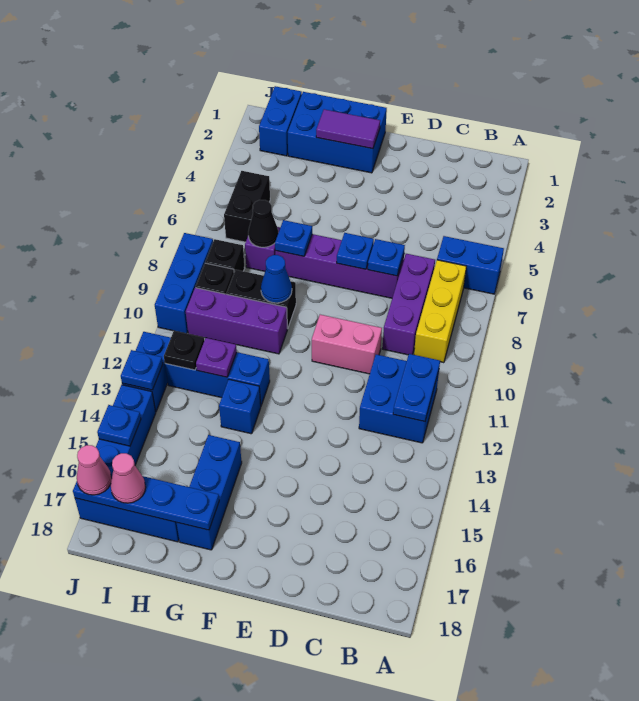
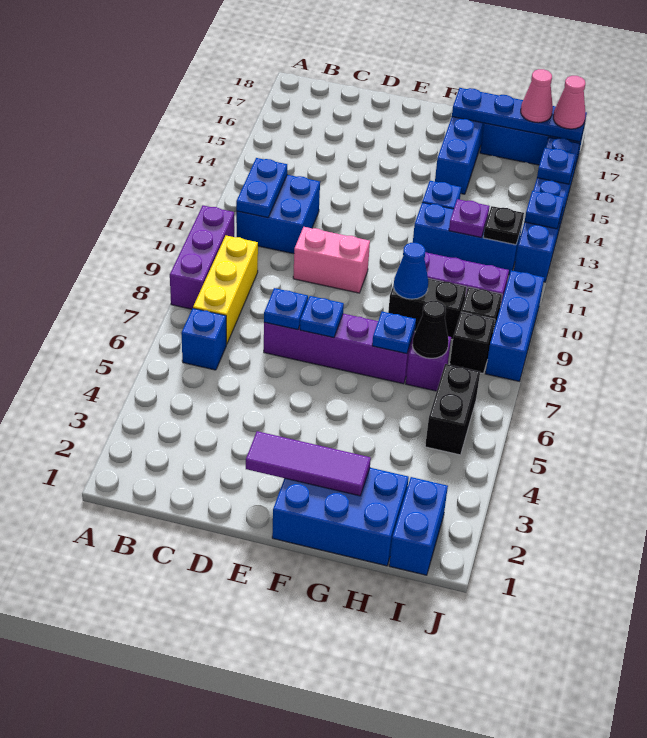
blue brick A6:B6 level 1 -> blue brick B6 level 1
purple brick C7:C9 level 1 -> purple brick A8:A10 level 1
purple tile F2:G2 level 2 -> purple tile E2:G2 level 2

